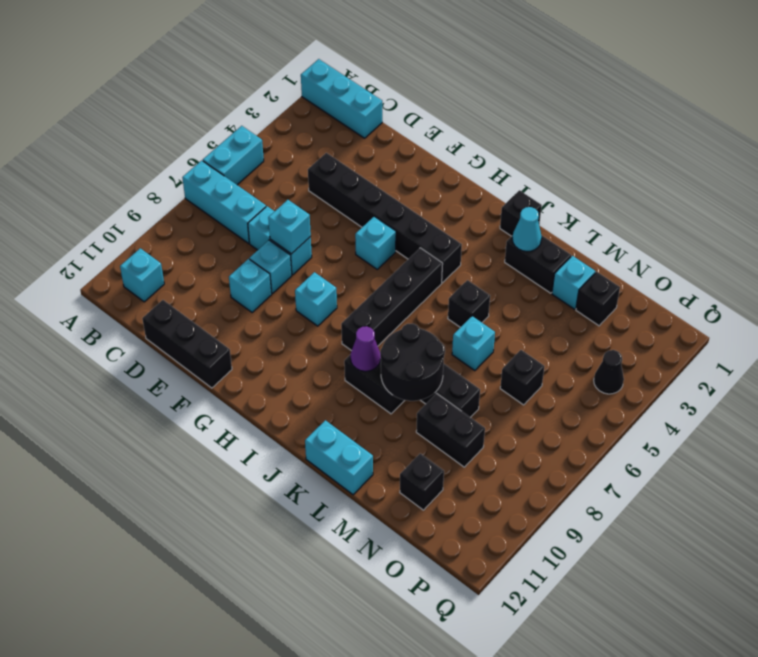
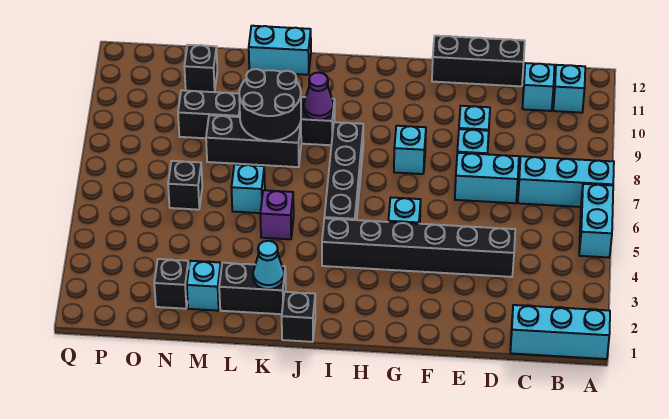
cyan brick E7 level 2 -> cyan brick C11 level 1
black brick K5 level 1 -> purple brick K5 level 1
black cone P4 level 1 -> none

